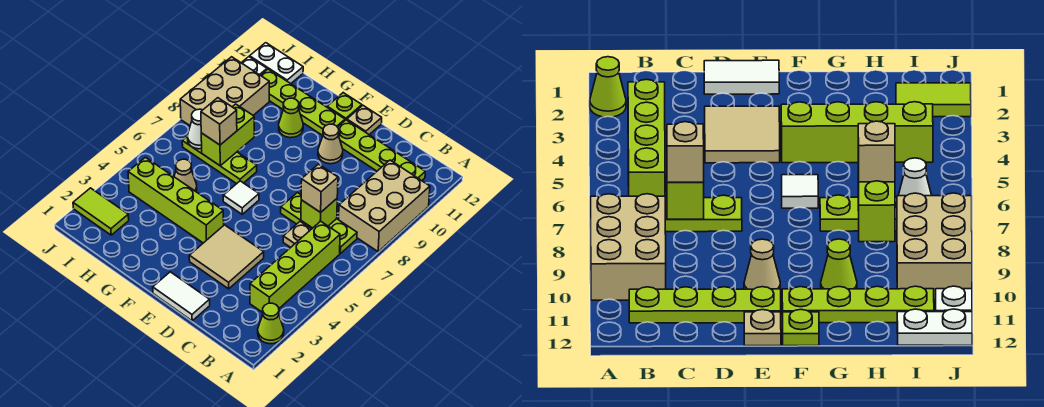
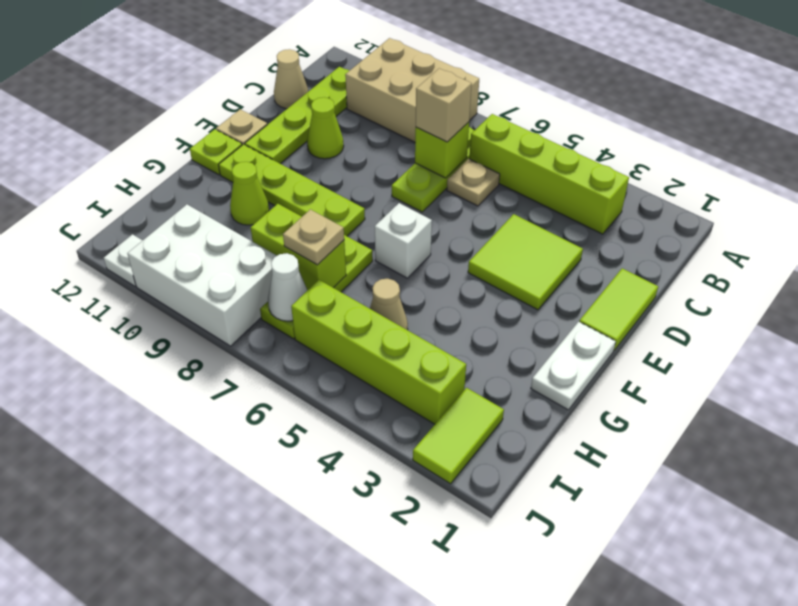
lime cone A2 level 1 -> lime cone D10 level 1
white tile D1:E1 level 1 -> lime tile D1:E1 level 1
tan tile D3:E4 level 1 -> lime tile D3:E4 level 1
tan cone E10 level 1 -> tan cone C12 level 1
lime brick F4:I4 level 1 -> lime brick I3:I6 level 1
white tile F6 level 1 -> white brick F6 level 1
lime plate F11:I11 level 1 -> lime plate F8:F11 level 1
tan brick H7 level 3 -> tan plate H7 level 3
tan brick I8:J10 level 1 -> white brick I8:J10 level 1
white plate I12:J12 level 1 -> white plate F1:G1 level 1

